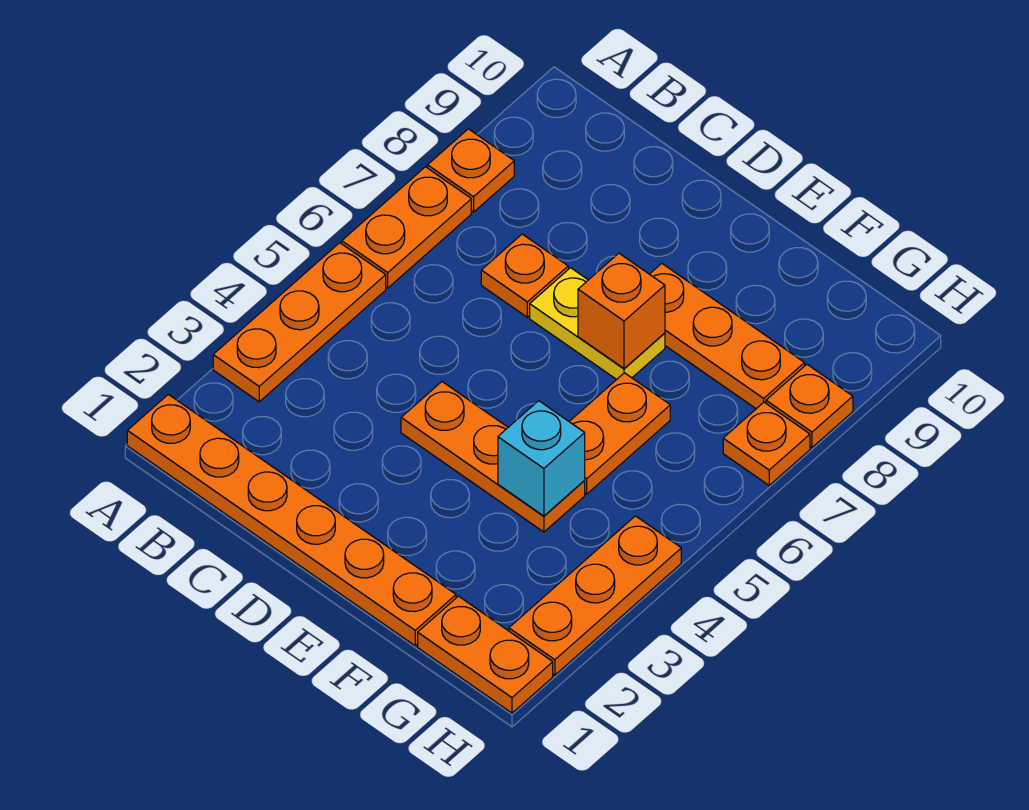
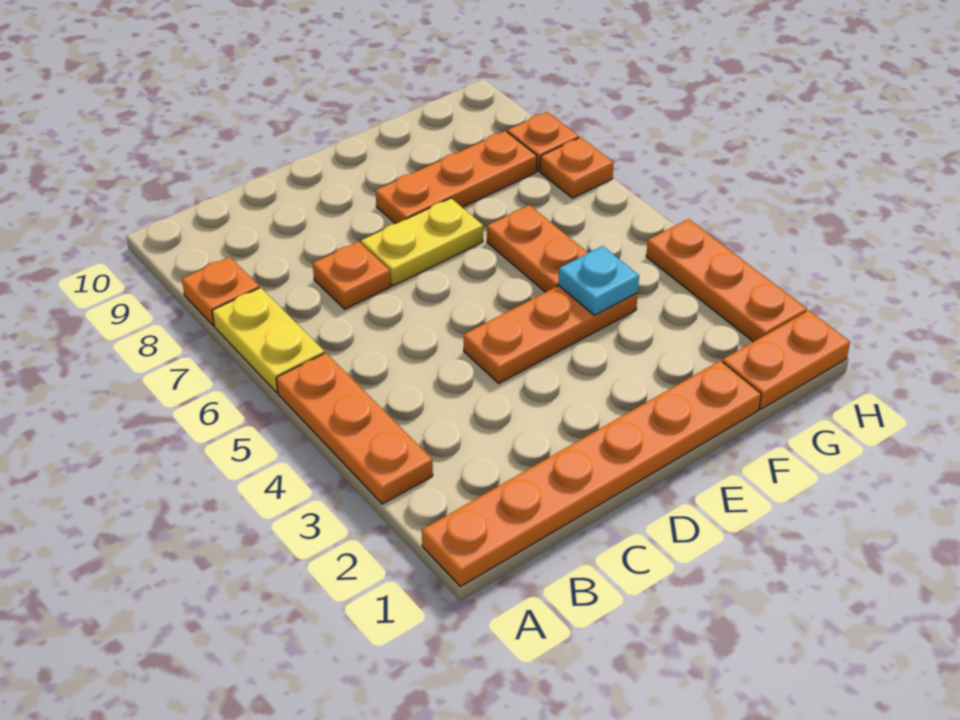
orange plate A6:A7 level 1 -> yellow plate A6:A7 level 1
orange brick E7 level 2 -> none
cyan brick F4 level 2 -> cyan plate F4 level 2

